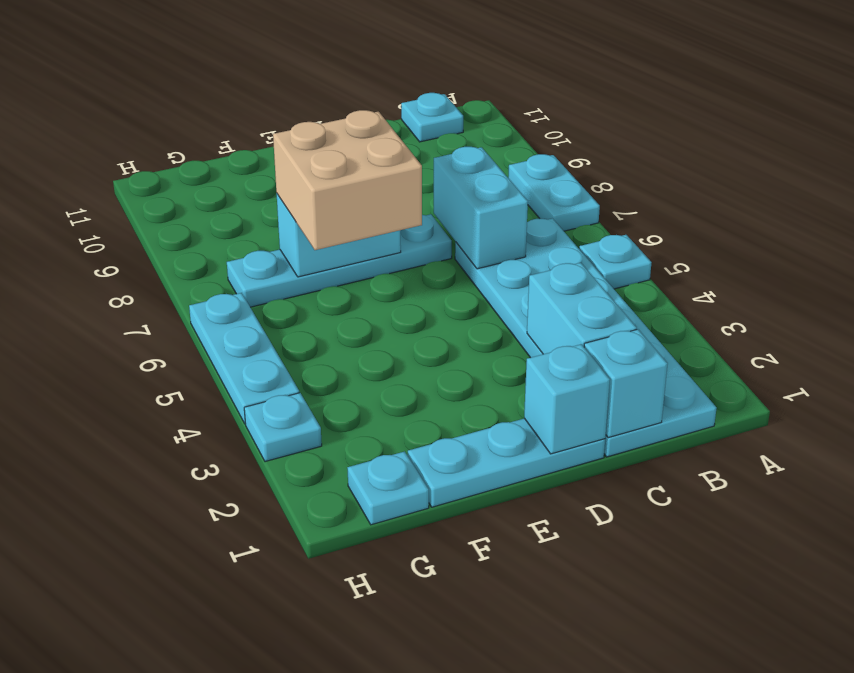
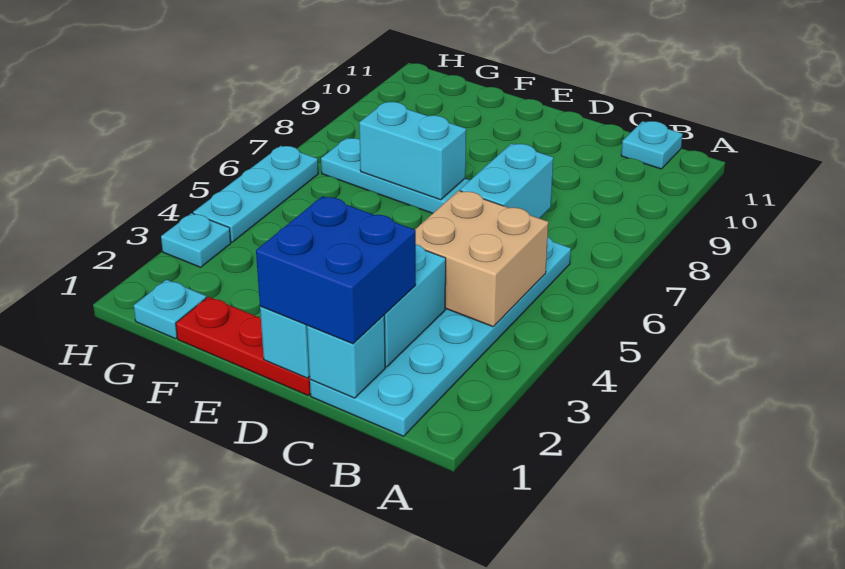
cyan plate A5 level 1 -> none
cyan plate A7:A8 level 1 -> none
none -> blue brick C1:D2 level 3
cyan plate D1:F1 level 1 -> red plate D1:F1 level 1
tan brick E6:F7 level 3 -> tan brick B4:C5 level 2

